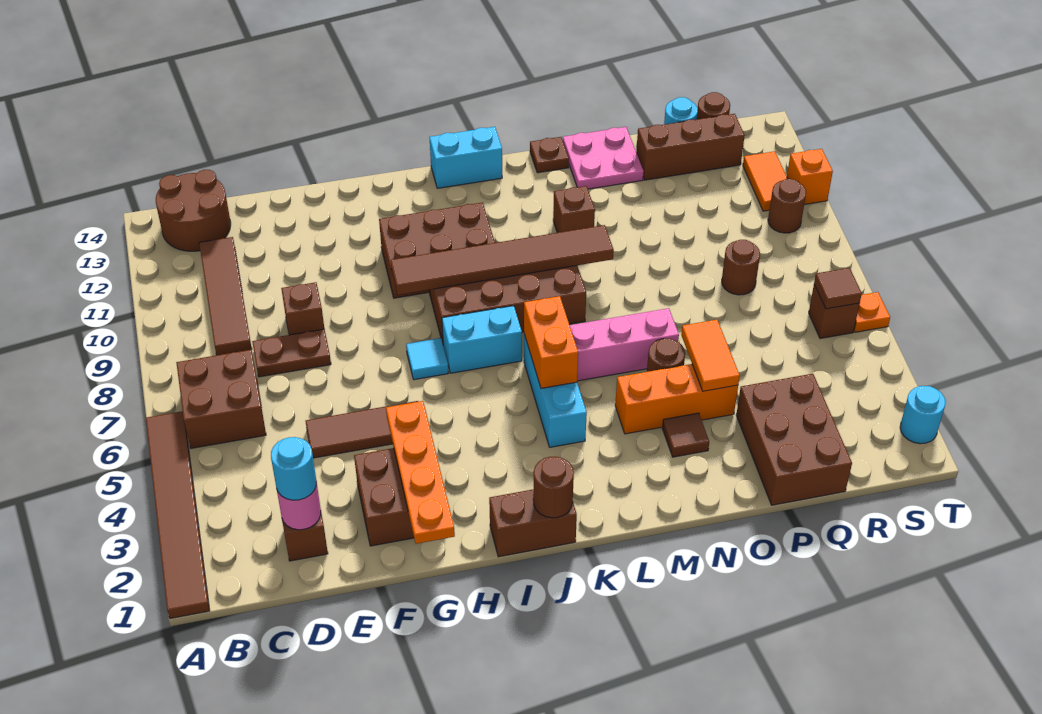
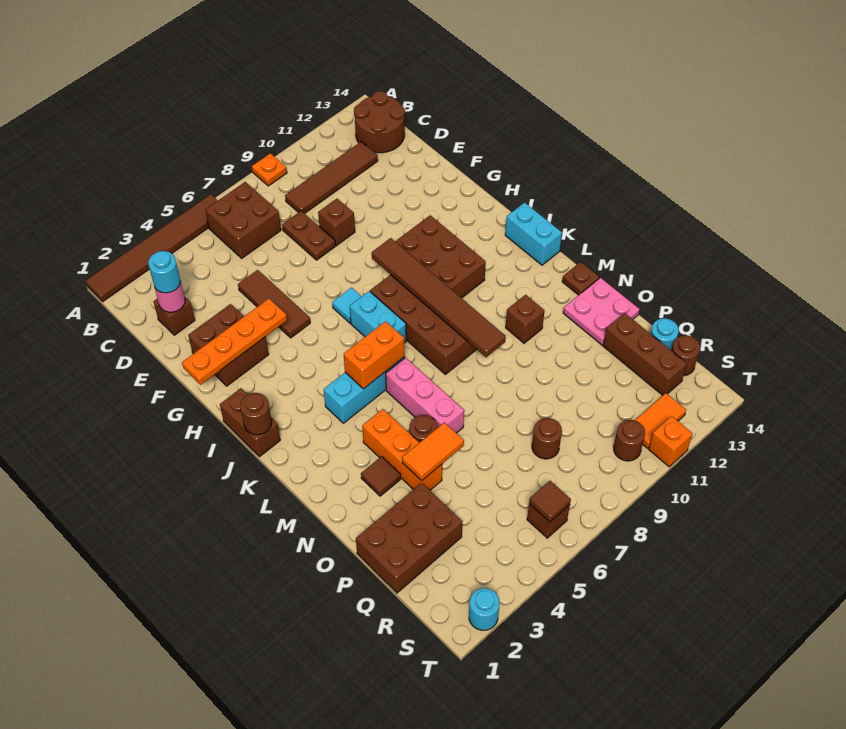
orange plate T6 level 1 -> orange plate A9 level 1

